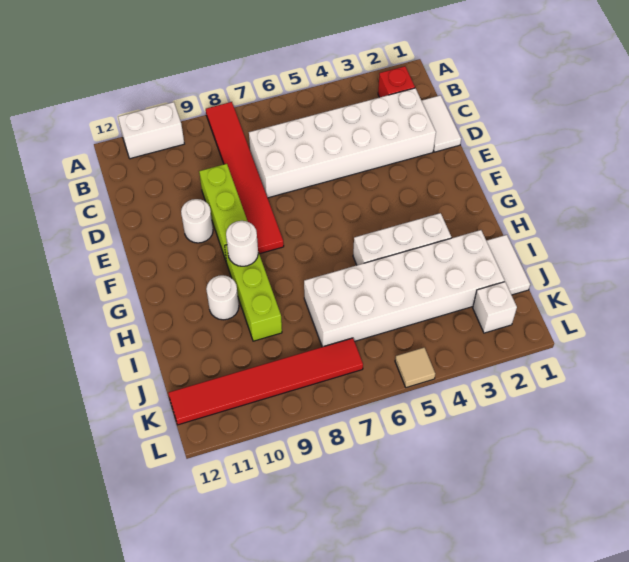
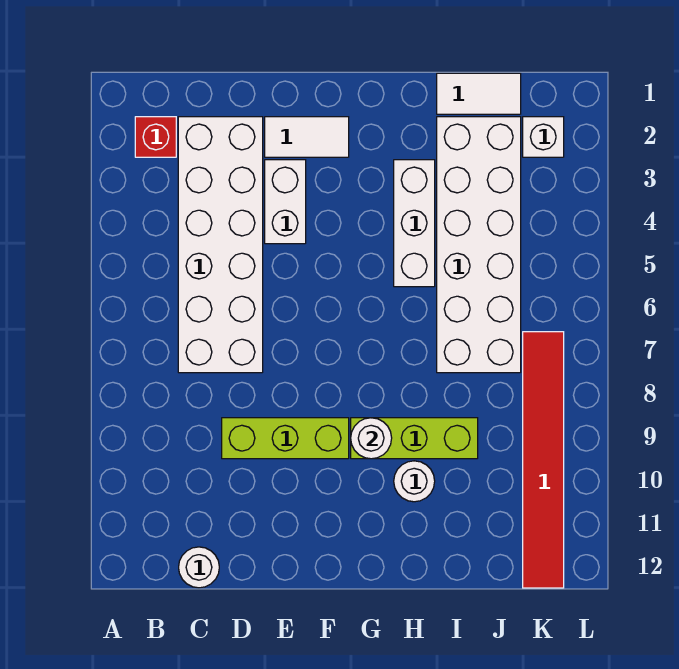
red tile A8:F8 level 1 -> none
white brick A10:A11 level 1 -> white brick E3:E4 level 1
white tile C1:D1 level 1 -> white tile E2:F2 level 1
white round brick E10 level 1 -> white round brick C12 level 1
tan tile L5 level 1 -> none

